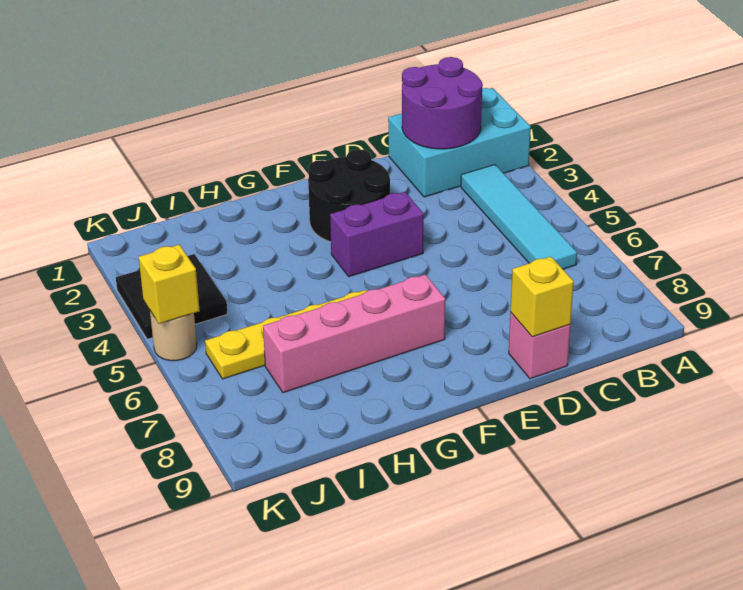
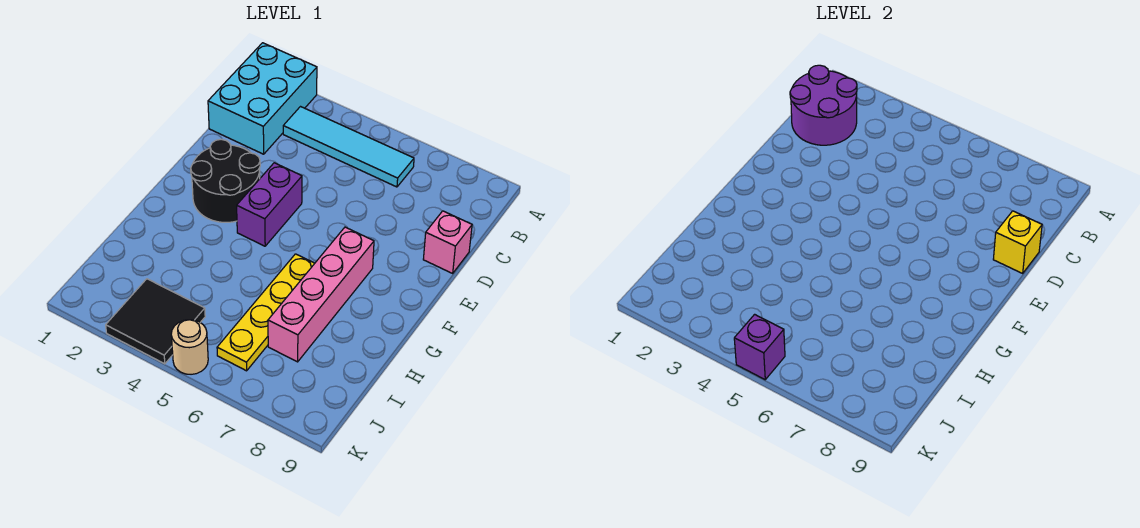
yellow brick K5 level 2 -> purple brick K5 level 2

